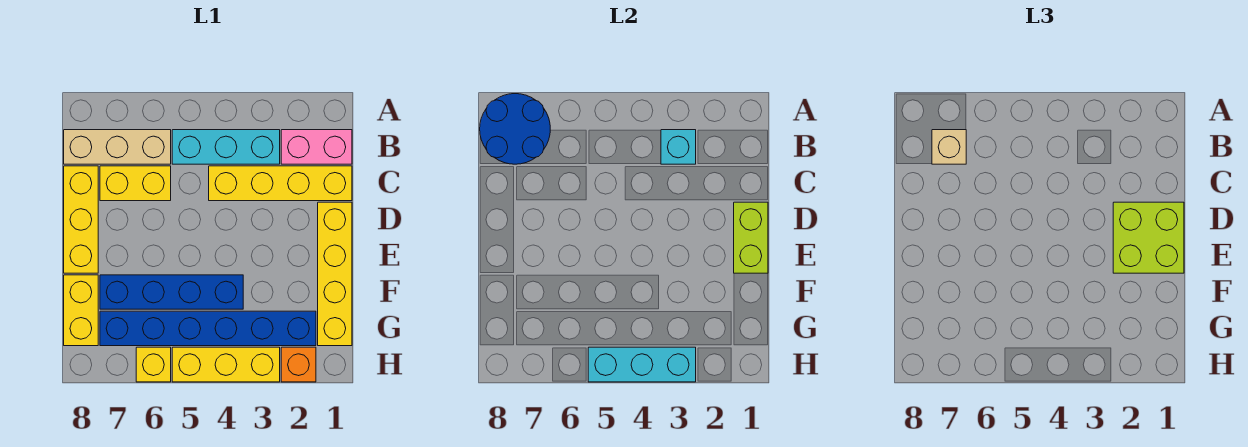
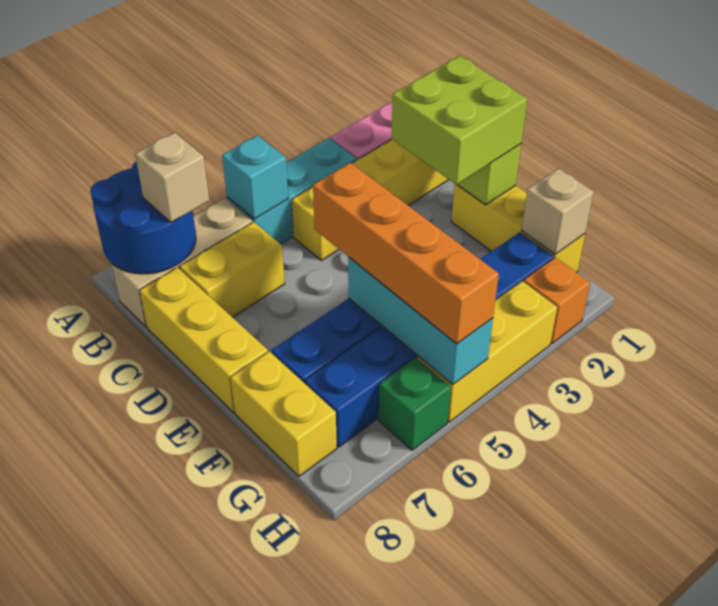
cyan brick B3 level 2 -> cyan brick B5 level 2
yellow brick D1:G1 level 1 -> yellow brick E1:G1 level 1
none -> orange brick E5:H5 level 3
none -> tan brick G1 level 2
cyan brick H3:H5 level 2 -> cyan brick F5:H5 level 2
yellow brick H6 level 1 -> green brick H6 level 1

